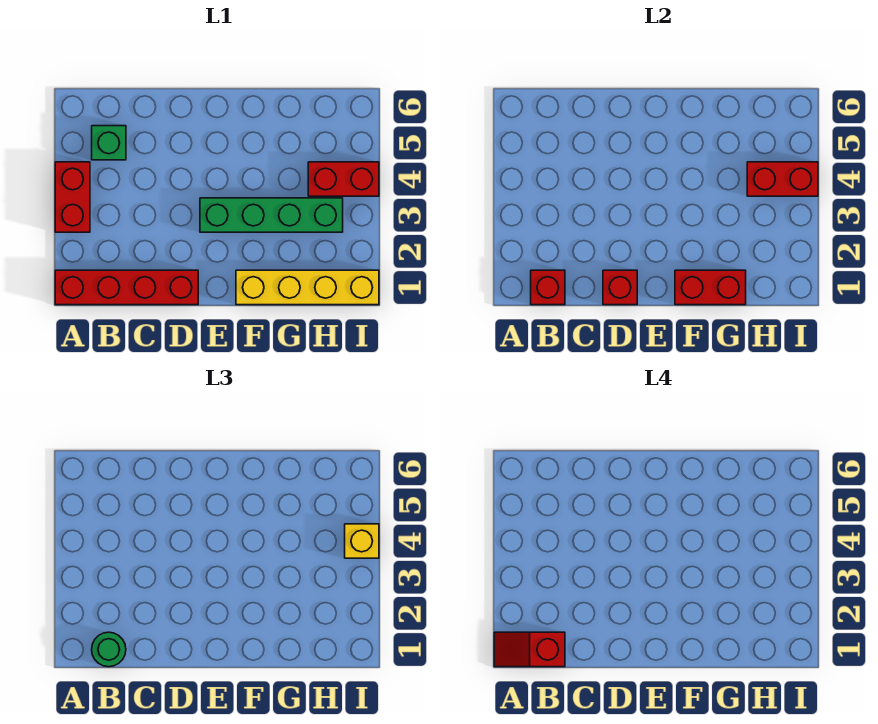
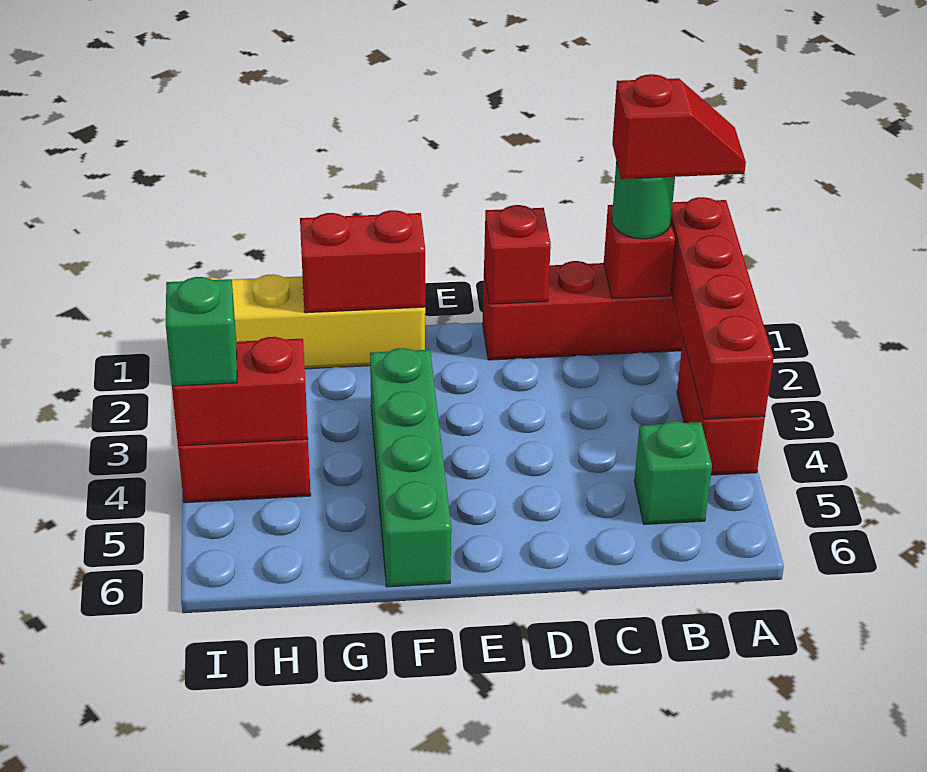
none -> red brick A1:A4 level 2
green brick E3:H3 level 1 -> green brick F3:F6 level 1
yellow brick I4 level 3 -> green brick I4 level 3

